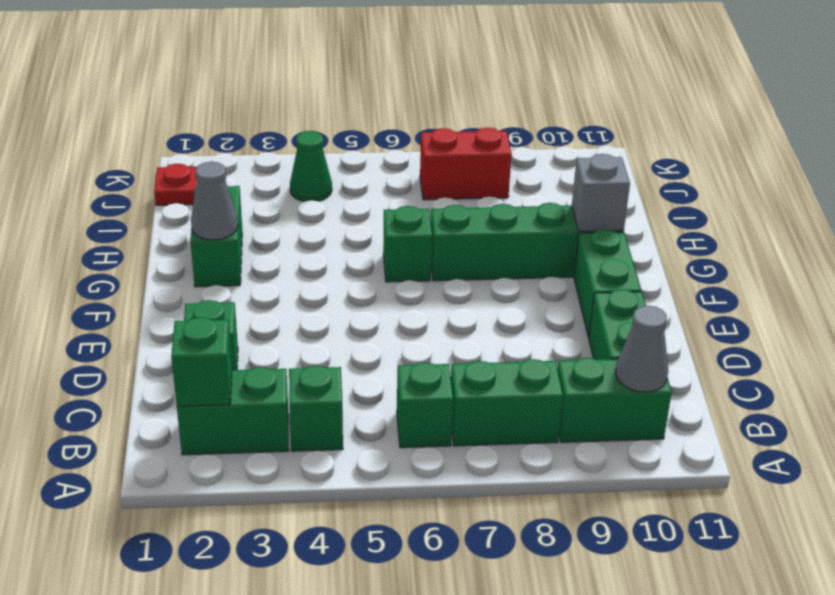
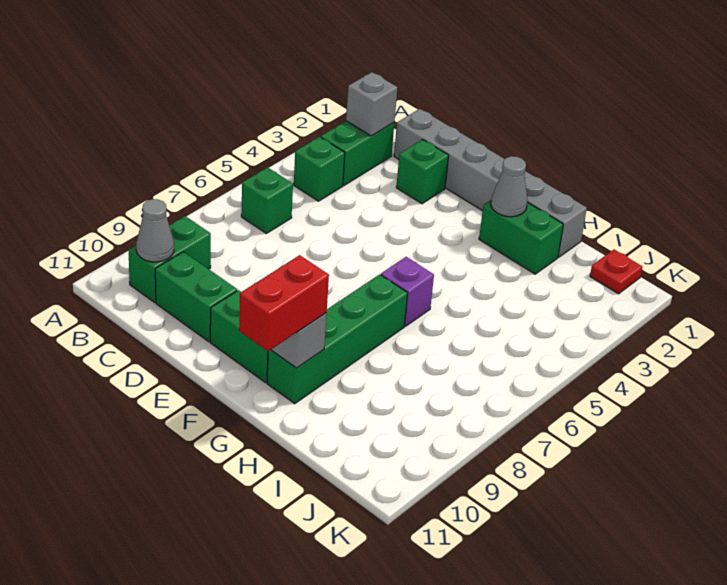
green brick B2 level 2 -> grey brick B2 level 2
green brick B7:B8 level 1 -> none
none -> grey brick C1:H1 level 1
green brick G6 level 1 -> purple brick G6 level 1
green cone J4 level 1 -> none
red brick J7:J8 level 1 -> red brick G10:G11 level 3

